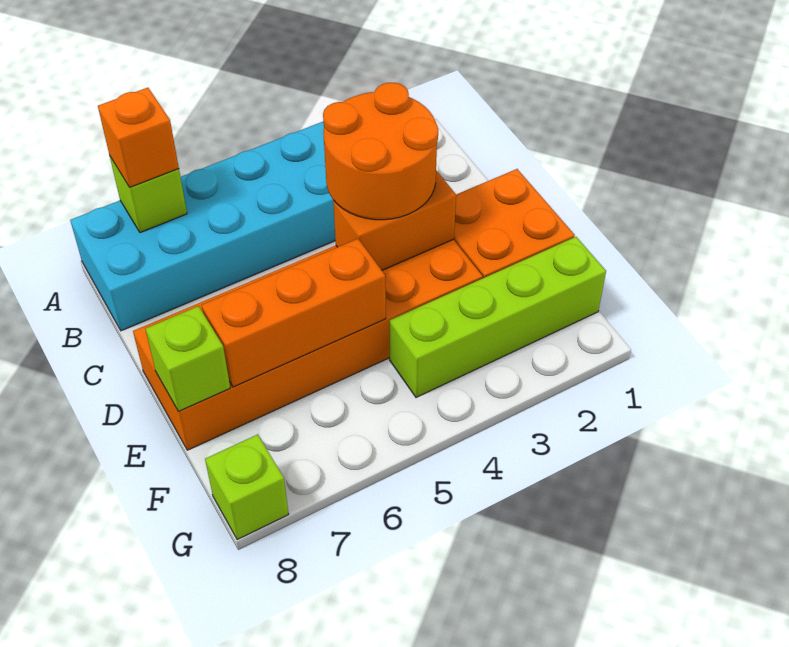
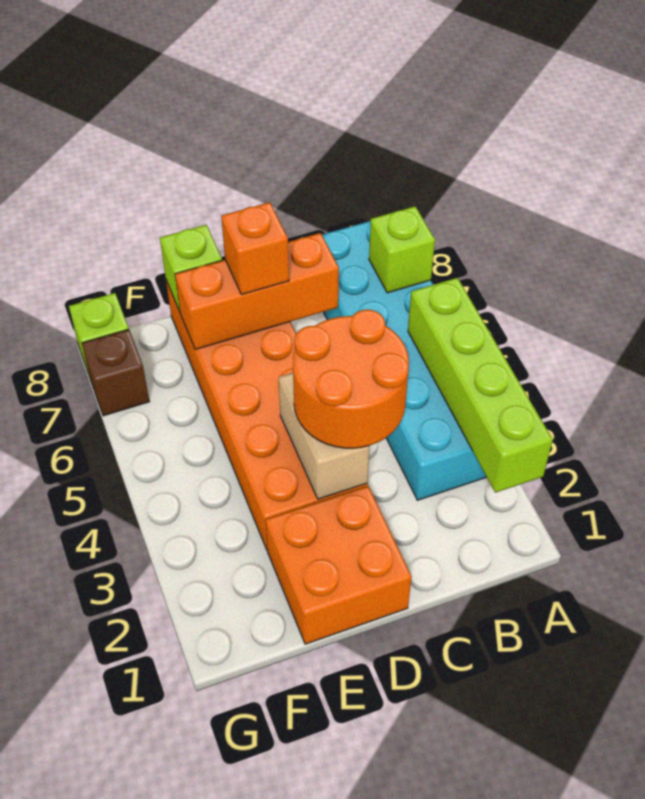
orange brick A7 level 3 -> orange brick D7 level 3
orange brick D3:D4 level 2 -> tan brick D3:D4 level 2
orange brick E5:E7 level 2 -> orange brick C7:E7 level 2
lime brick F1:F4 level 1 -> lime brick A2:A5 level 2
none -> brown brick G7 level 1

